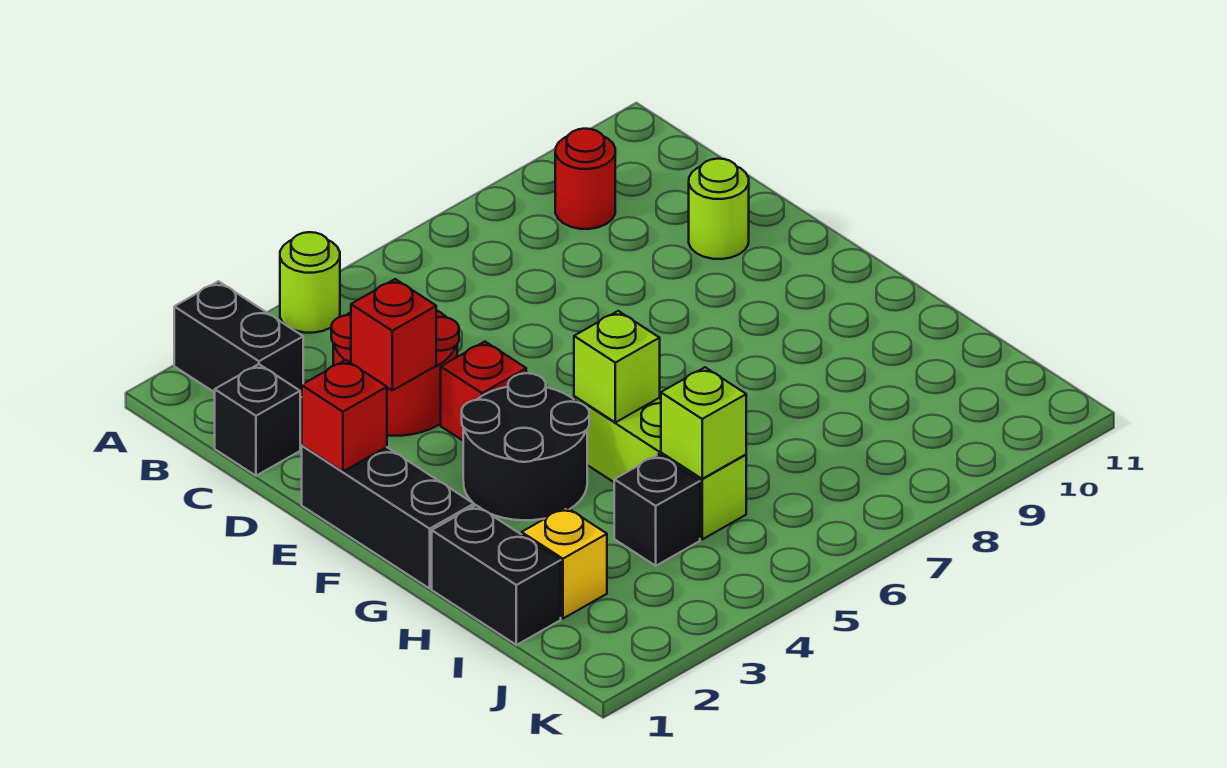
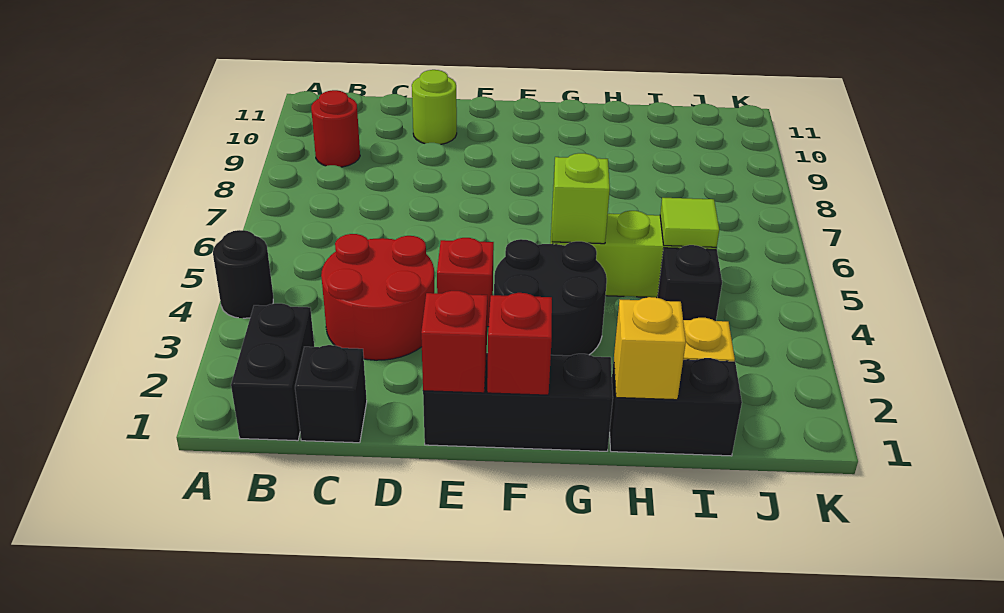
black brick A2:B2 level 1 -> black brick B1:B2 level 1
lime round brick A4 level 1 -> black round brick A4 level 1
red brick D3 level 2 -> red brick F1 level 2
none -> yellow brick H1 level 2
lime brick I5 level 2 -> lime tile I5 level 2

